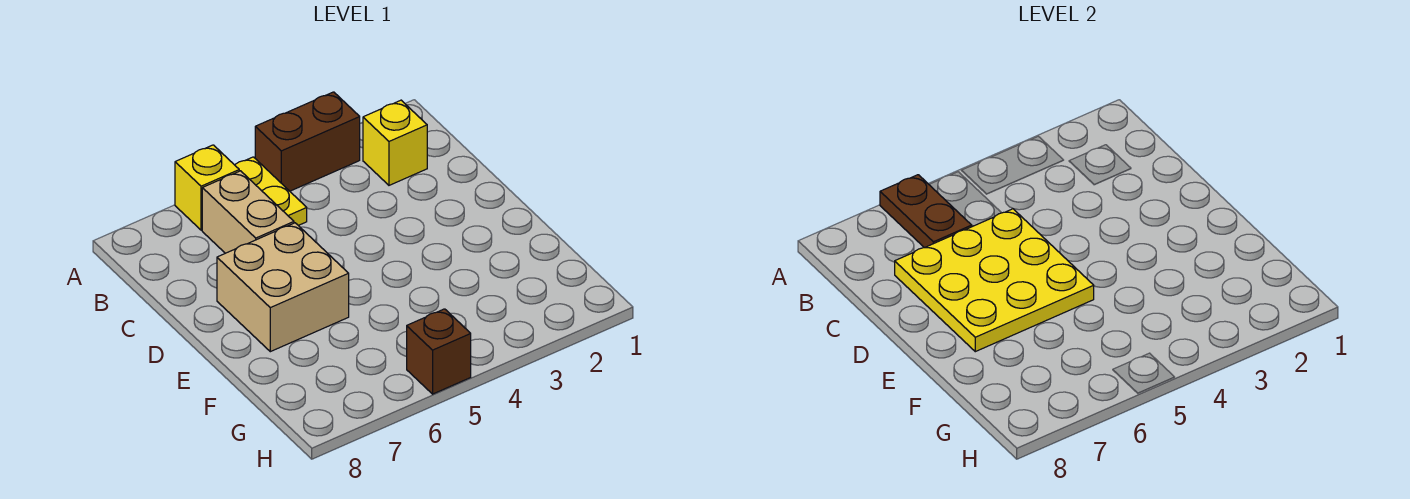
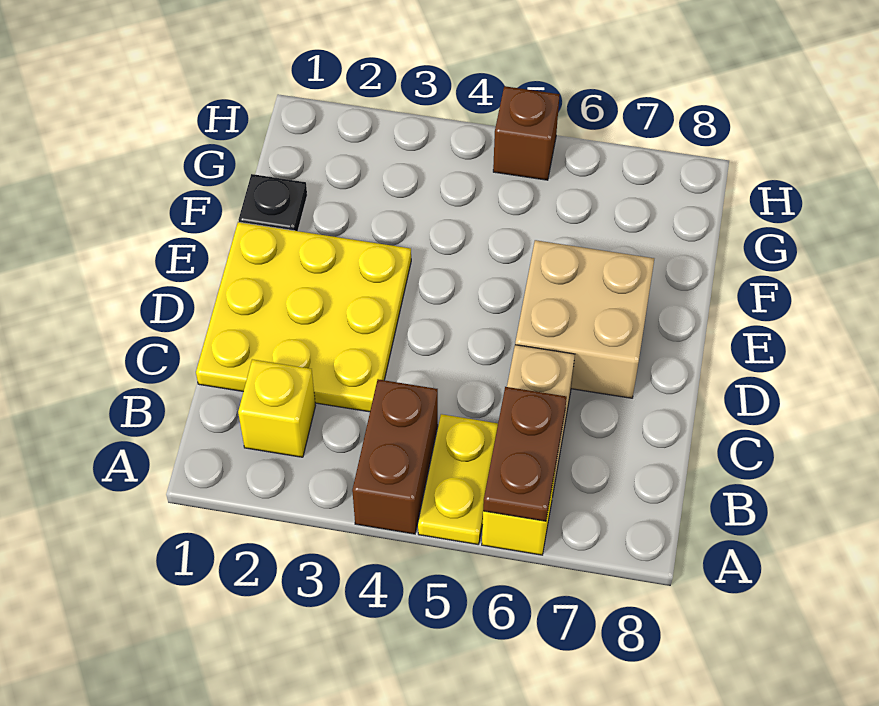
brown brick A3:A4 level 1 -> brown brick A4:B4 level 1
yellow plate C5:E7 level 2 -> yellow plate C1:E3 level 1
none -> black plate F1 level 1

